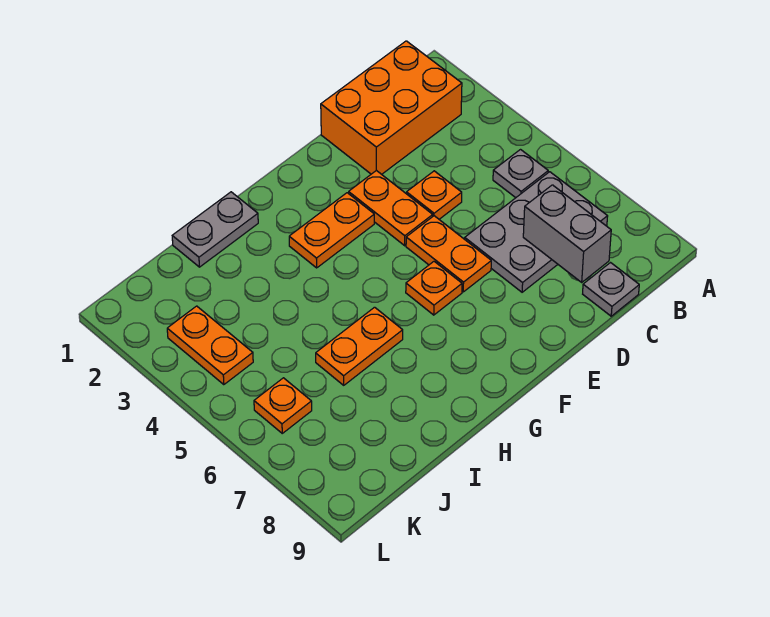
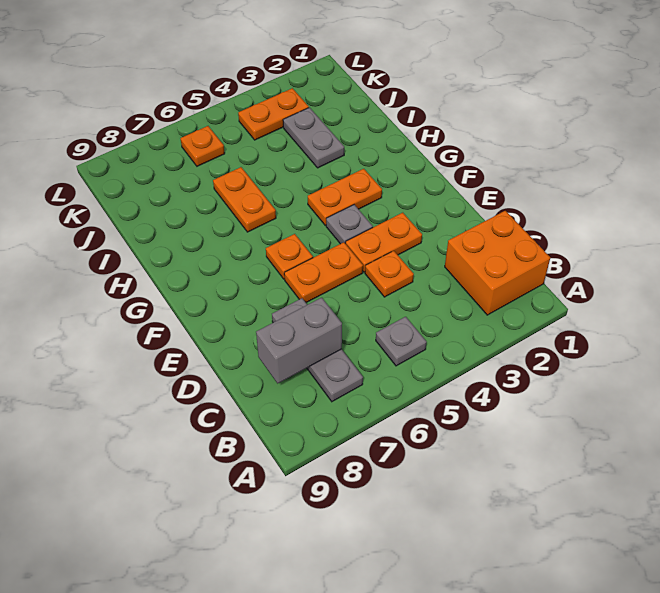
orange brick B1:D2 level 1 -> orange brick B1:C2 level 1
grey plate B6:D7 level 1 -> grey plate B7:D7 level 1
grey plate C9 level 1 -> grey plate F4 level 1
orange plate F3:G3 level 1 -> orange plate G3:G4 level 1
grey plate H1:I1 level 1 -> grey plate I3:J3 level 1

